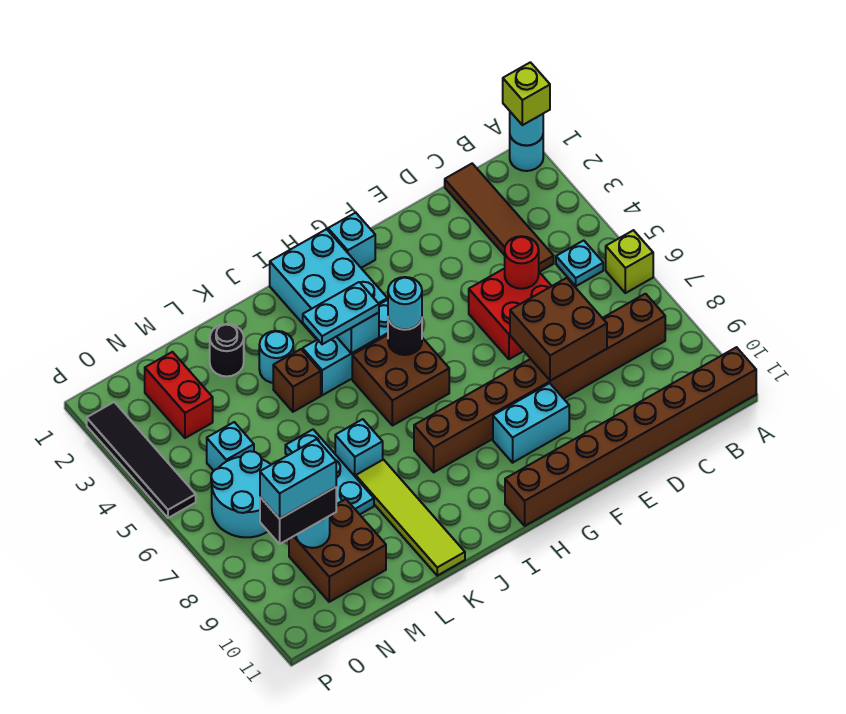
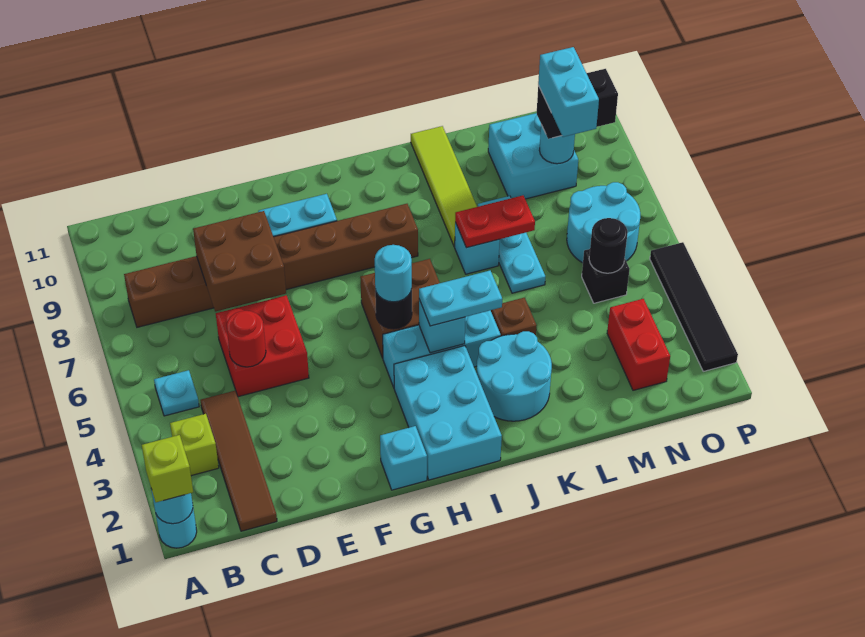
lime brick A6 level 1 -> lime brick B3 level 1
brown brick A11:H11 level 1 -> none
cyan round brick K3 level 1 -> cyan round brick J2:K3 level 1
none -> red plate K7:L7 level 2
black round brick L2 level 1 -> black round brick N5 level 2
brown brick M9:N10 level 1 -> cyan brick M9:N10 level 1
cyan brick N5 level 1 -> black brick N5 level 1
cyan brick N9:O9 level 4 -> cyan brick N8:N9 level 4

